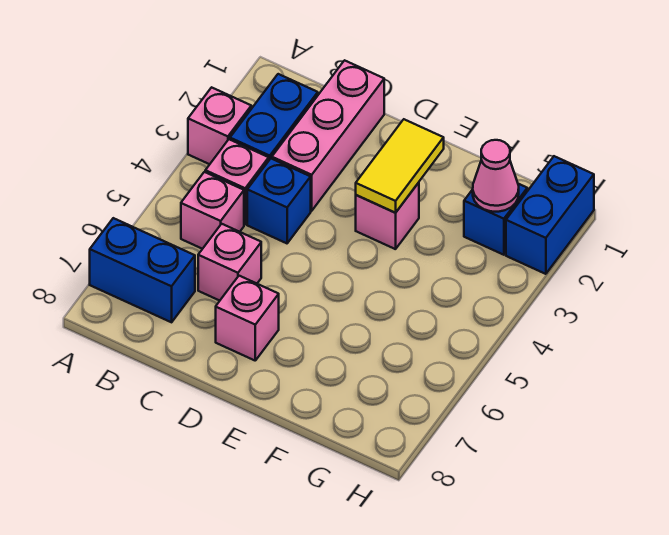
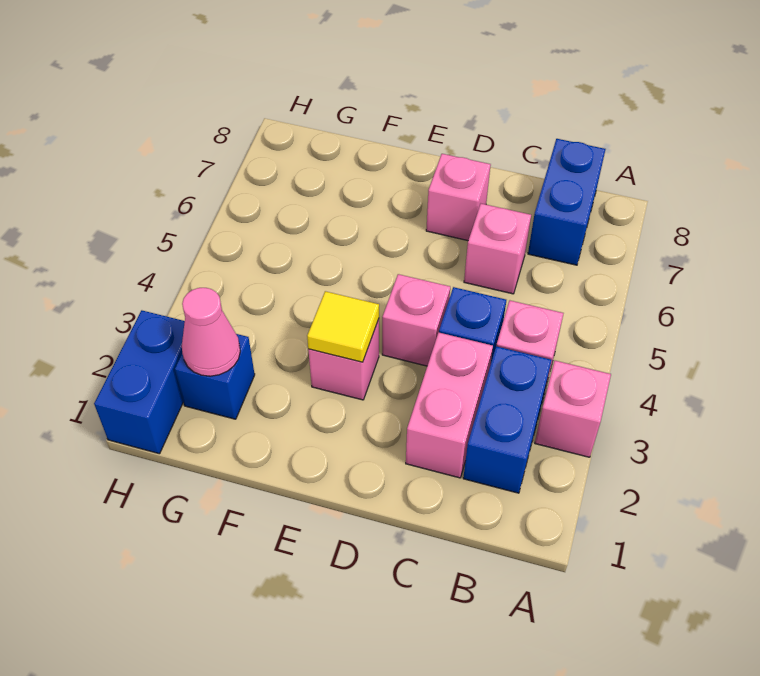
blue brick A7:B7 level 1 -> blue brick B7:B8 level 1
pink brick B5 level 1 -> pink brick D4 level 1
pink brick C1:C3 level 1 -> pink brick C2:C3 level 1
yellow tile E2:E3 level 2 -> yellow tile E3 level 2

